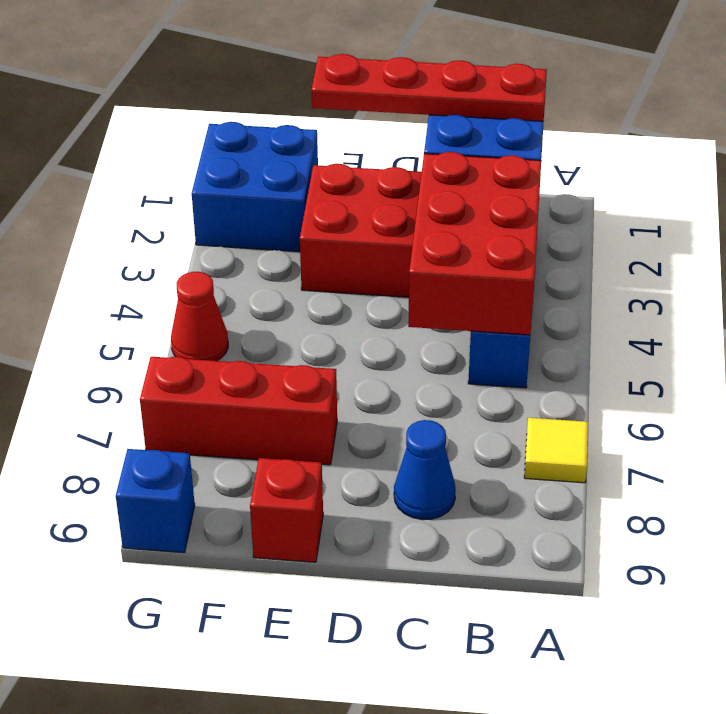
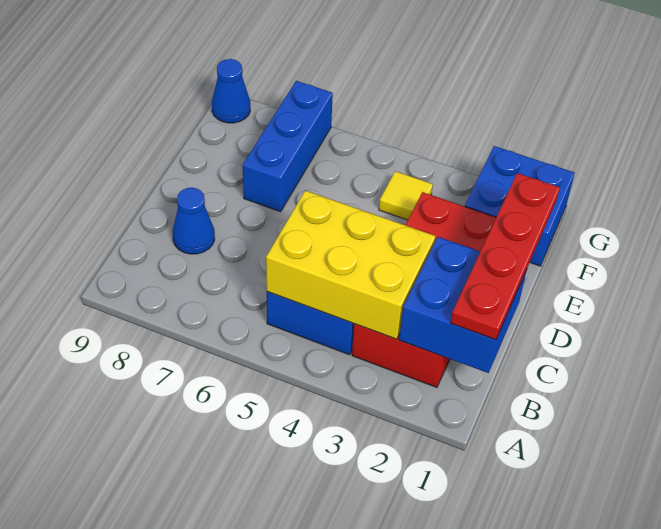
yellow tile A7 level 1 -> yellow tile F4 level 1
red brick B3:C5 level 2 -> yellow brick B3:C5 level 2
red brick E7:G7 level 1 -> blue brick E7:G7 level 1
red brick E9 level 1 -> none
red cone G5 level 1 -> none
blue brick G9 level 1 -> blue cone G9 level 1

